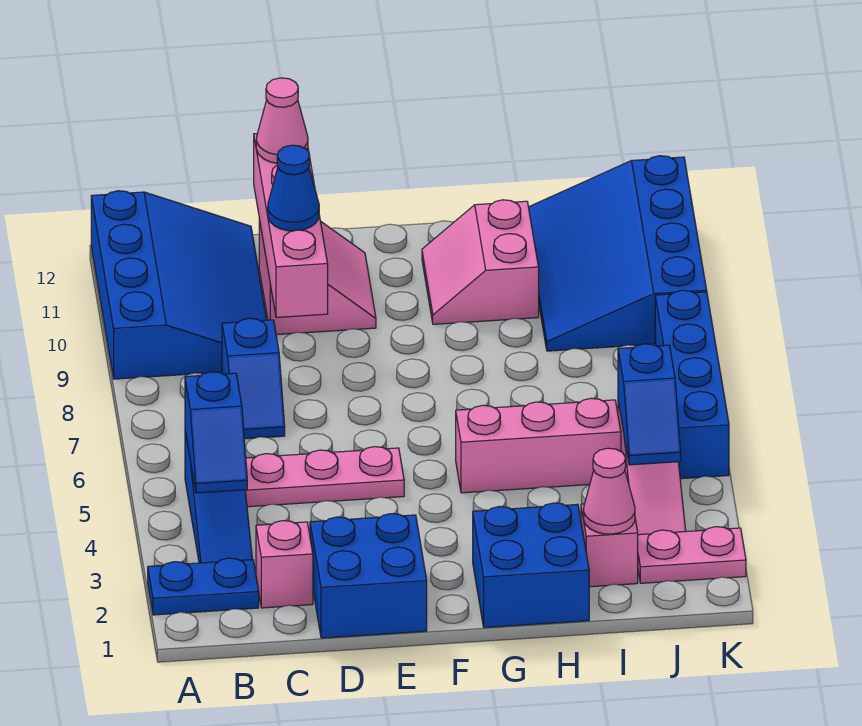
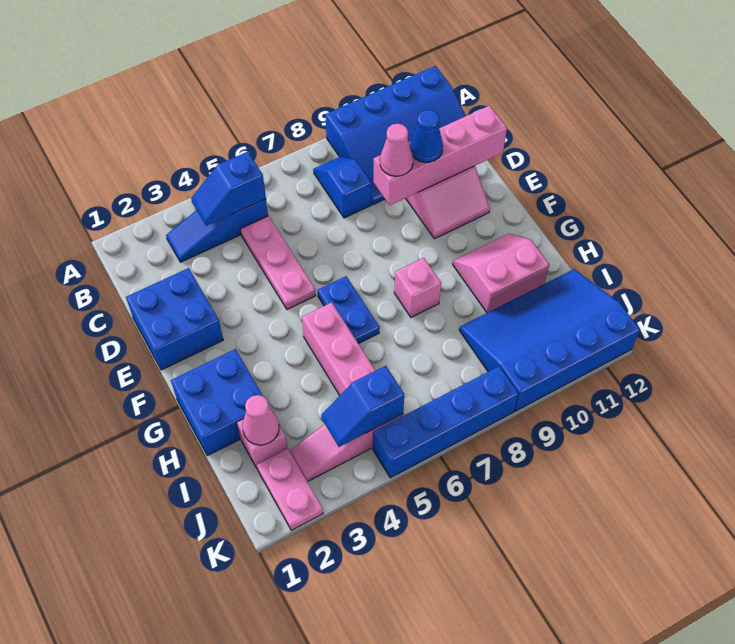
blue plate A2:B2 level 1 -> blue plate F6:G6 level 1
pink brick C2 level 1 -> pink brick G8 level 1
blue slope C7:C8 level 1 top 8 -> blue slope B8:C8 level 1 top C
pink cone D12 level 3 -> pink cone D9 level 3

